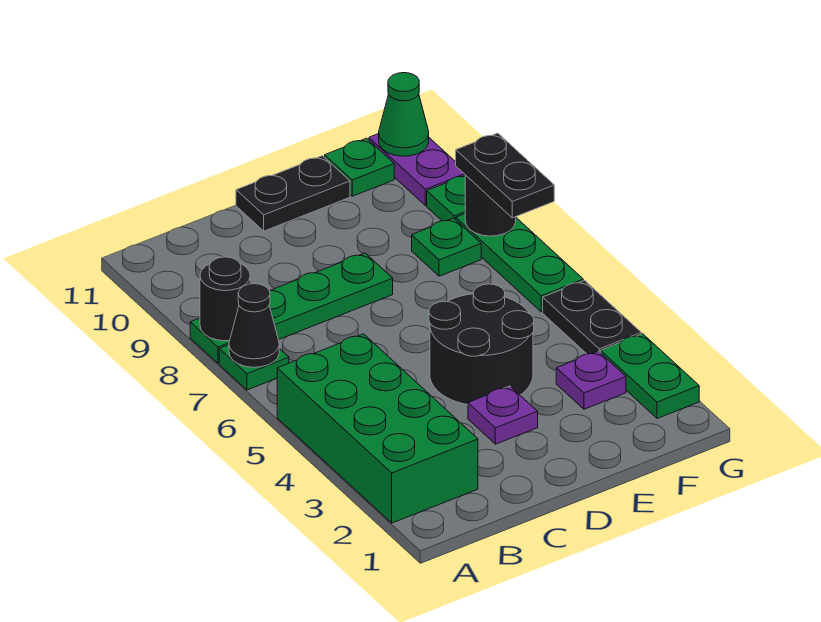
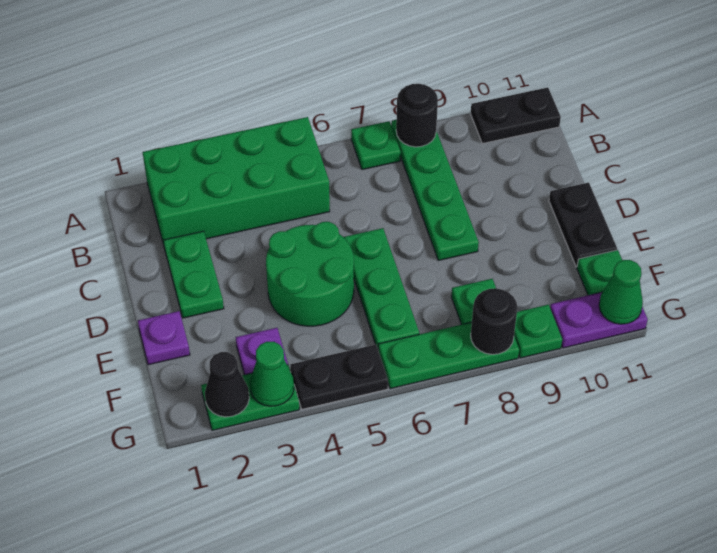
black cone A7 level 2 -> black cone G2 level 2
none -> green plate C2:D2 level 1
purple plate D3 level 1 -> purple plate E1 level 1
black round brick D4:E5 level 1 -> green round brick D4:E5 level 1
none -> green plate D6:F6 level 1
none -> green cone G3 level 2
black plate G7:G8 level 3 -> black plate A10:A11 level 1

